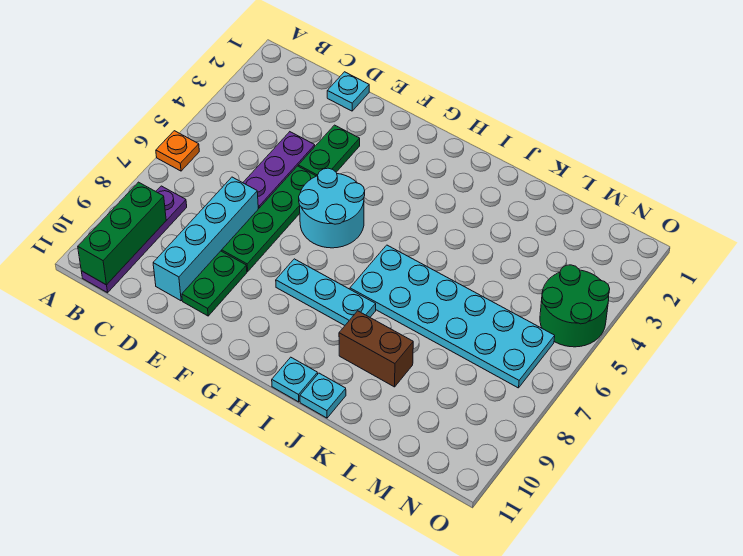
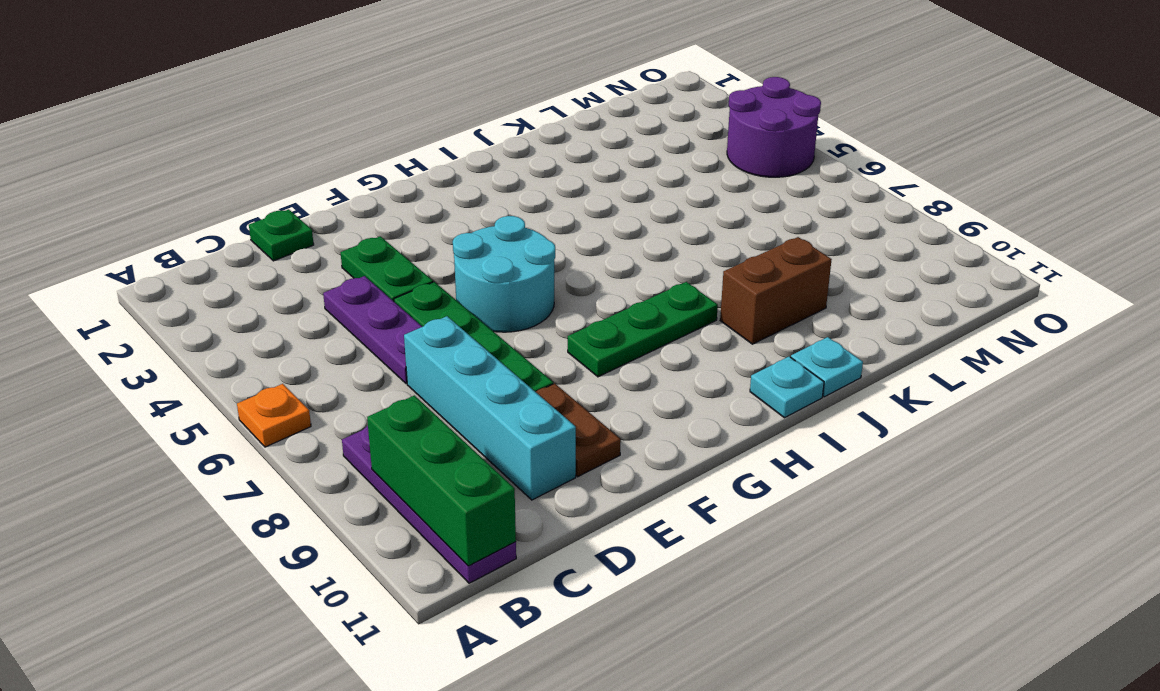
cyan plate D1 level 1 -> green plate D1 level 1
green plate E9:E10 level 1 -> brown plate E9:E10 level 1
cyan plate G8:I8 level 1 -> green plate G8:I8 level 1
cyan plate I6:N7 level 1 -> none
green round brick N4:O5 level 1 -> purple round brick N4:O5 level 1

